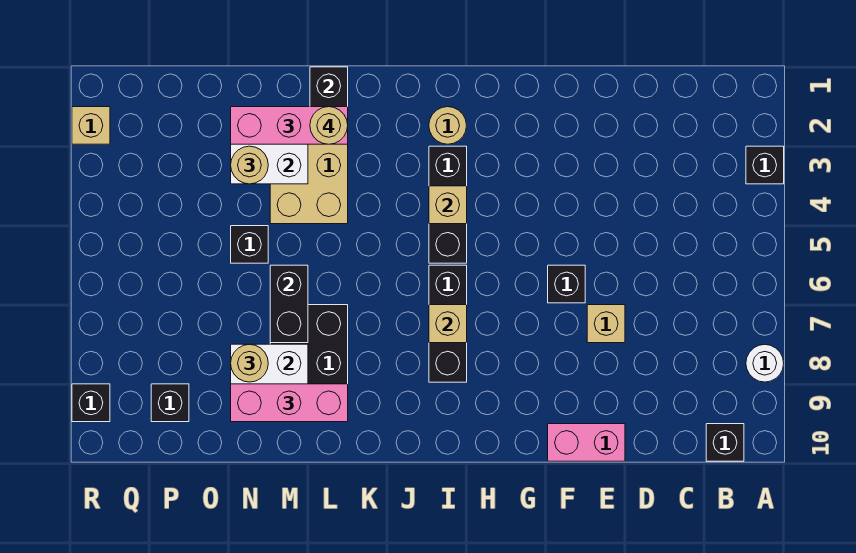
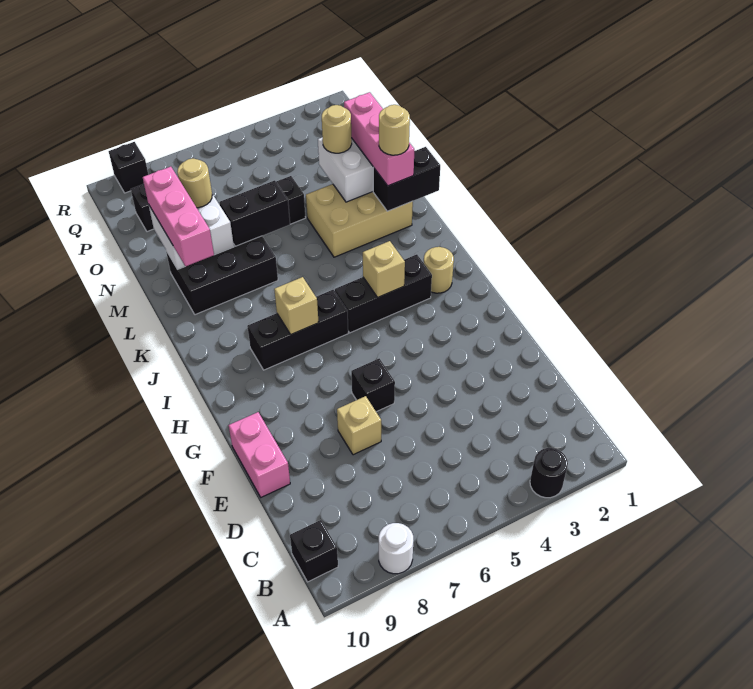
black brick A3 level 1 -> black round brick A3 level 1
tan brick R2 level 1 -> none

